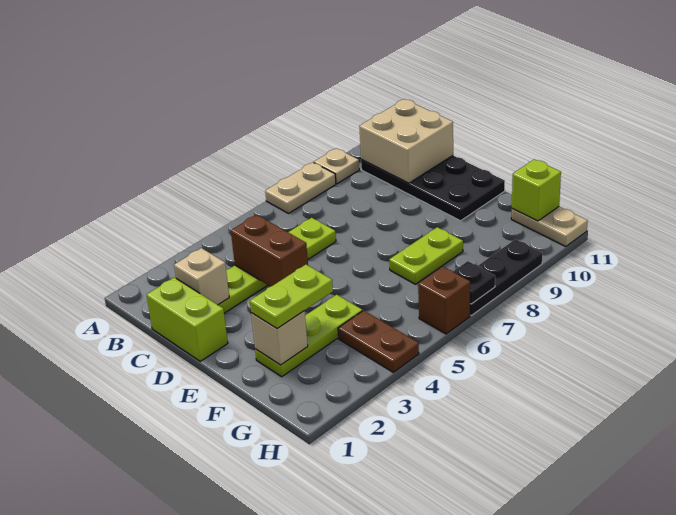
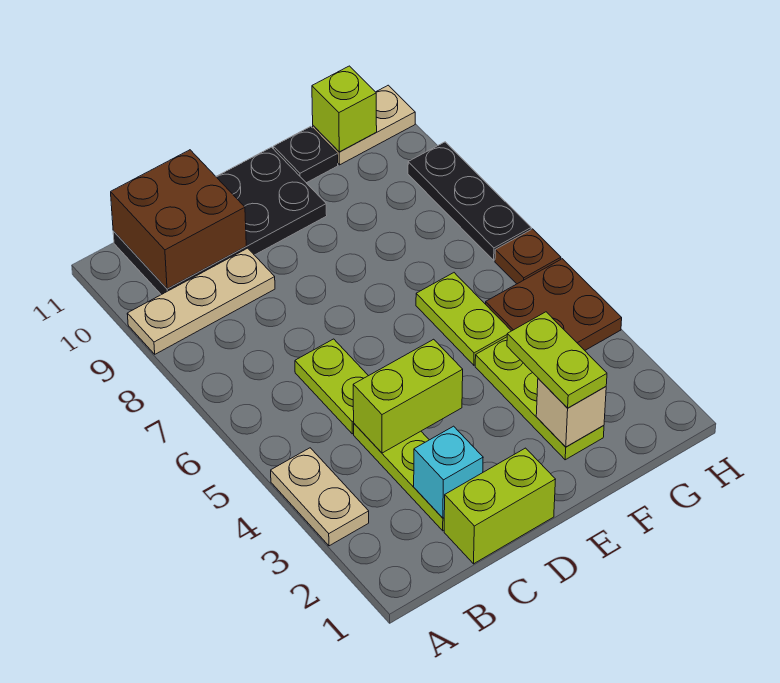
tan plate A7:A8 level 1 -> tan plate A3:A4 level 1
tan plate A9 level 1 -> tan plate A9:C9 level 1
tan brick B10:C11 level 2 -> brown brick B10:C11 level 2
tan brick C2 level 2 -> cyan brick C2 level 2
brown brick C4:D4 level 2 -> lime brick C4:D4 level 2
lime plate F7:F8 level 1 -> lime plate F5:F6 level 1
brown plate G4:H4 level 1 -> brown plate G4:H5 level 1
brown brick H6 level 1 -> brown plate H6 level 1
black plate H7 level 2 -> black plate F11 level 1

